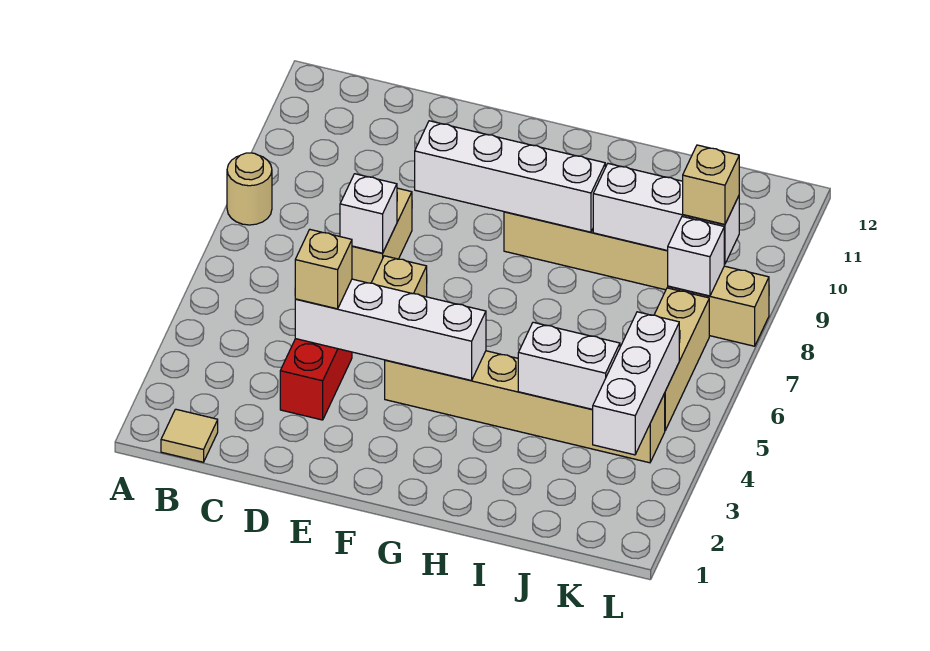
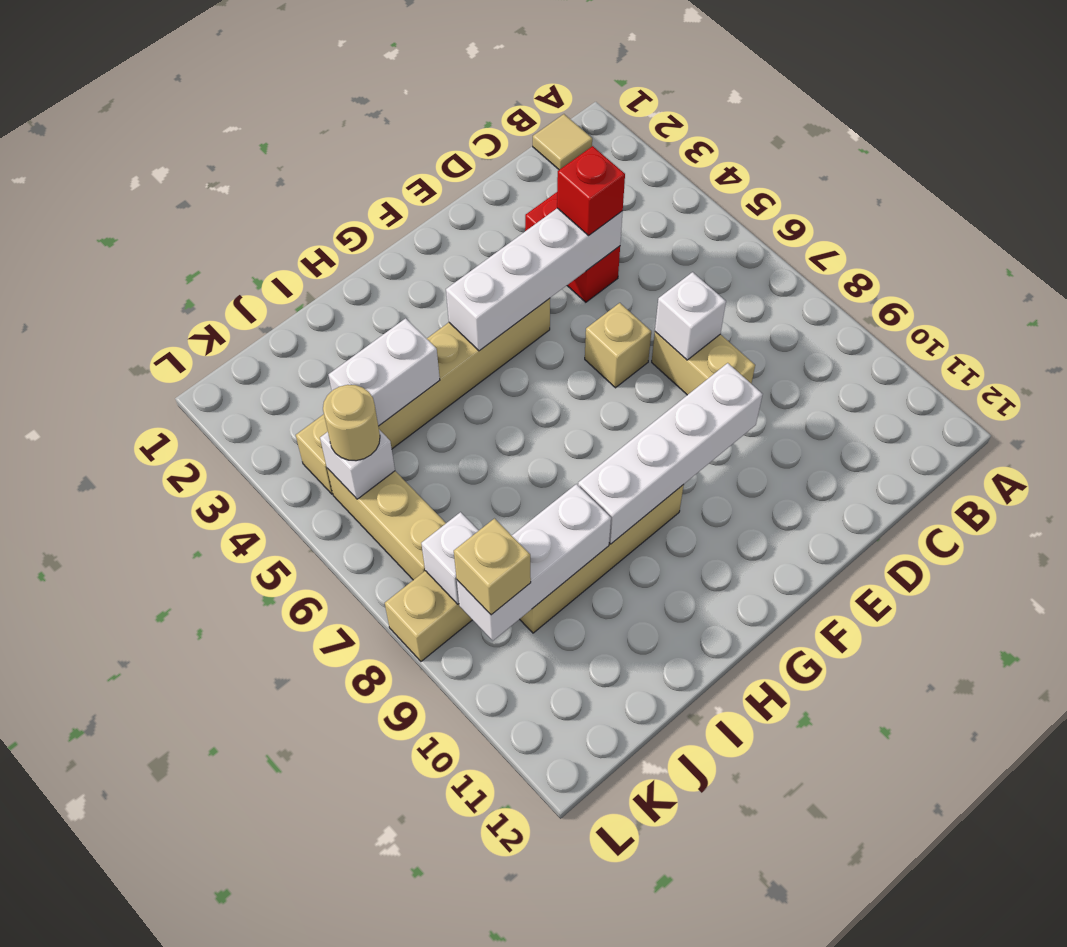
tan round brick A8 level 1 -> tan round brick K5 level 3
tan brick D4 level 3 -> red brick D4 level 3
white brick K3:K5 level 2 -> white brick K5 level 2

